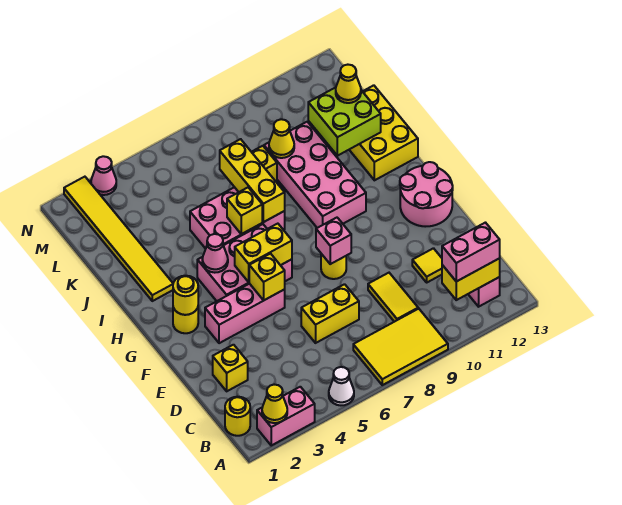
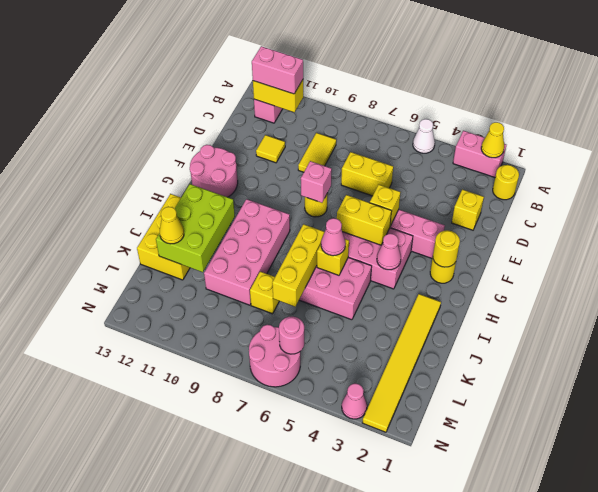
yellow tile A7:B9 level 1 -> none
none -> pink cone I6 level 3
lime brick J11:K12 level 2 -> lime brick I11:K12 level 2
yellow cone K9 level 2 -> none
none -> pink round brick M6:N7 level 1
none -> pink round brick M6 level 2

